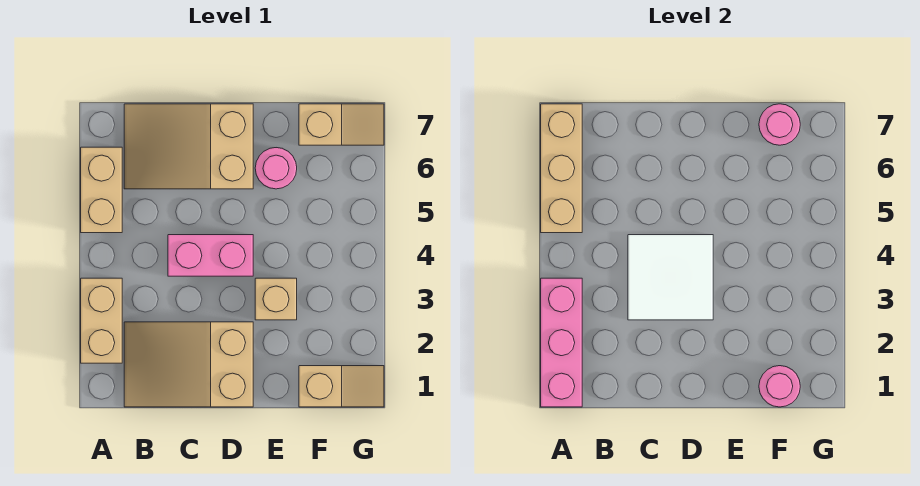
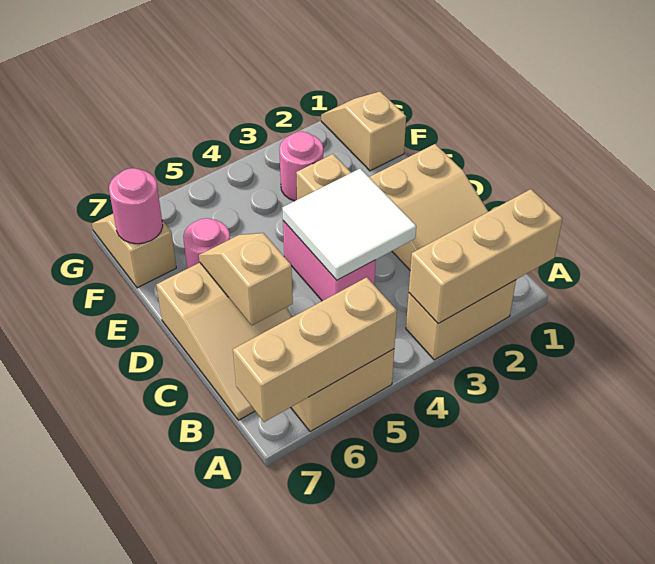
pink brick A1:A3 level 2 -> tan brick A1:A3 level 2
none -> tan slope C6:D6 level 2 top C
pink round brick F1 level 2 -> pink round brick F3 level 1

